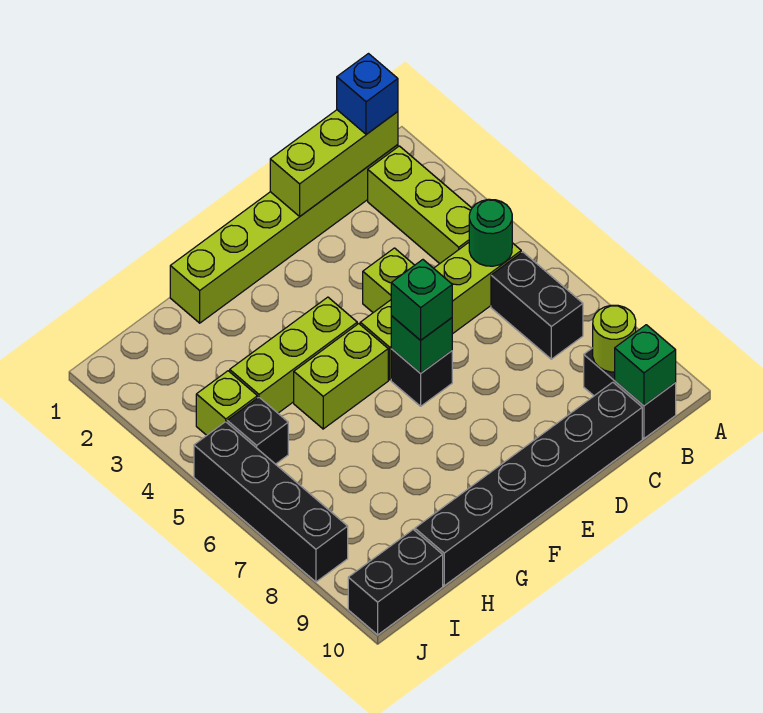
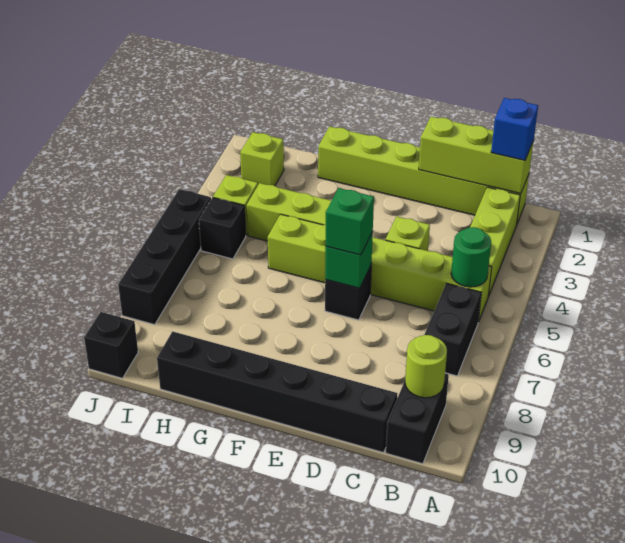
green brick B10 level 2 -> none
none -> lime brick I2 level 1
black brick I10:J10 level 1 -> black brick J10 level 1

